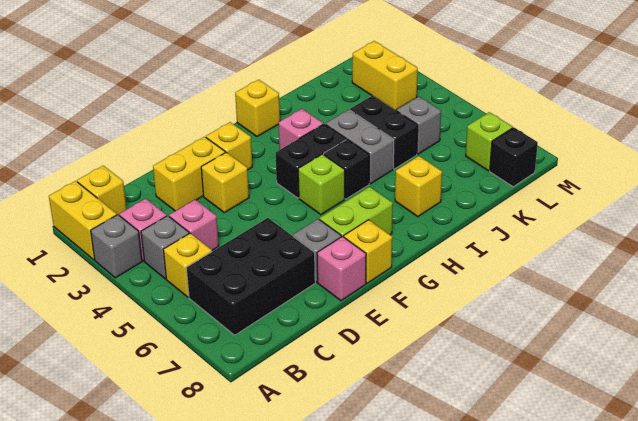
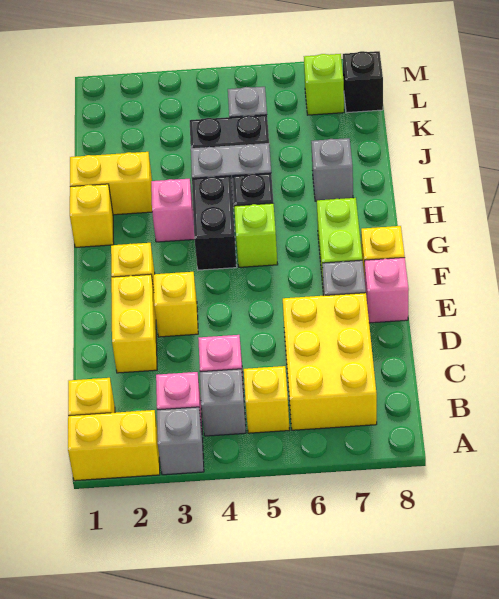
black brick B6:D7 level 1 -> yellow brick B6:D7 level 1
yellow brick I7 level 1 -> grey brick I7 level 1
yellow brick L2:L3 level 1 -> yellow brick I1:I2 level 1

